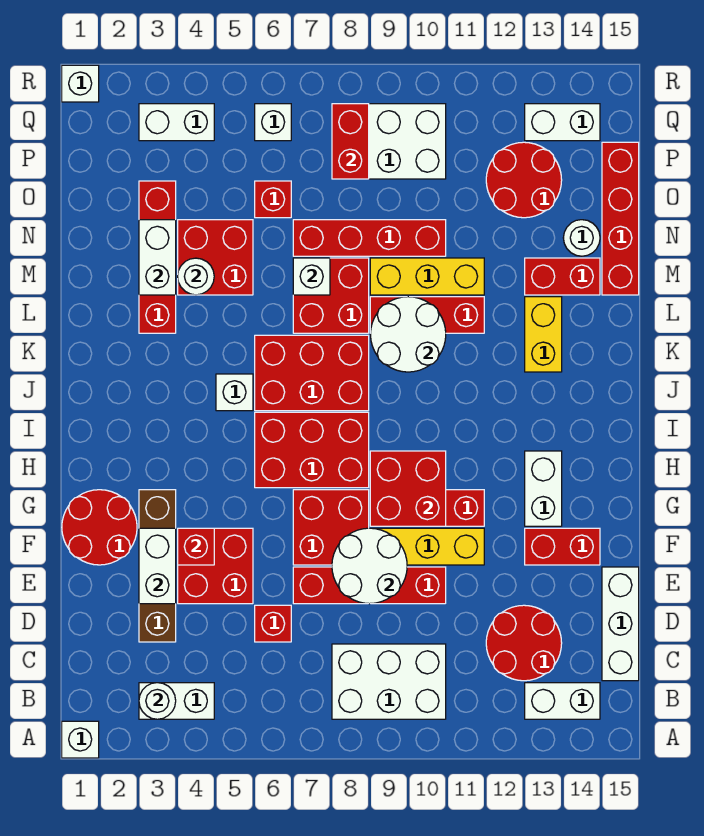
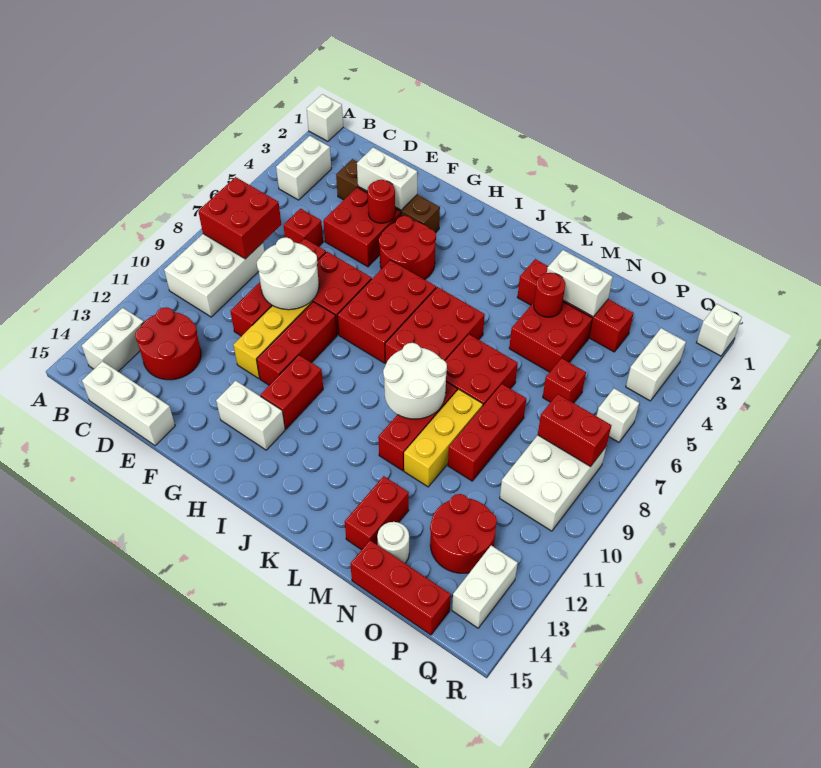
white round brick B3 level 2 -> none
red round brick F1:G2 level 1 -> red round brick G4:H5 level 1
red brick F4 level 2 -> red round brick F4 level 2
red brick F13:F14 level 1 -> red brick H11:H12 level 1
red brick G9:H10 level 2 -> red brick B7:C8 level 2
white brick J5 level 1 -> none
yellow brick K13:L13 level 1 -> none
white round brick M4 level 2 -> red round brick M4 level 2
white brick M7 level 2 -> none
red brick M15:P15 level 1 -> red brick N15:P15 level 1
red brick N7:N10 level 1 -> red brick N8:N10 level 1

